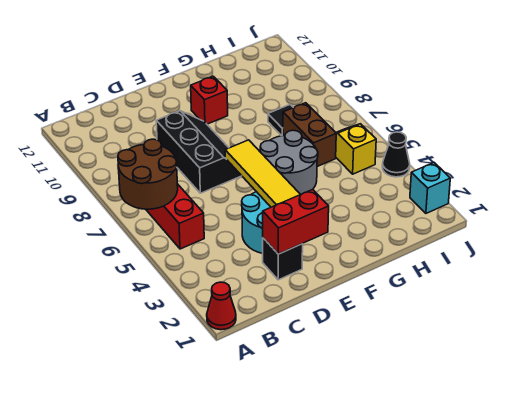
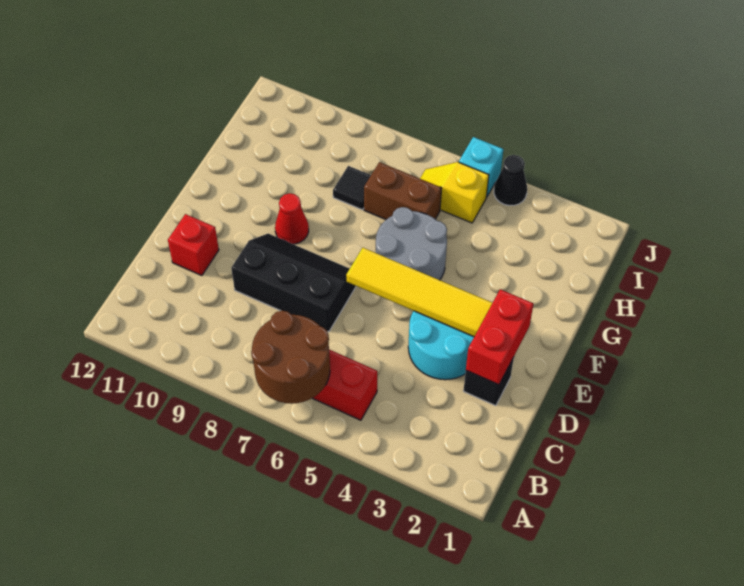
red cone A1 level 1 -> red cone F9 level 1
red brick F10 level 1 -> red brick D11 level 1
cyan brick J2 level 1 -> cyan brick J5 level 1

